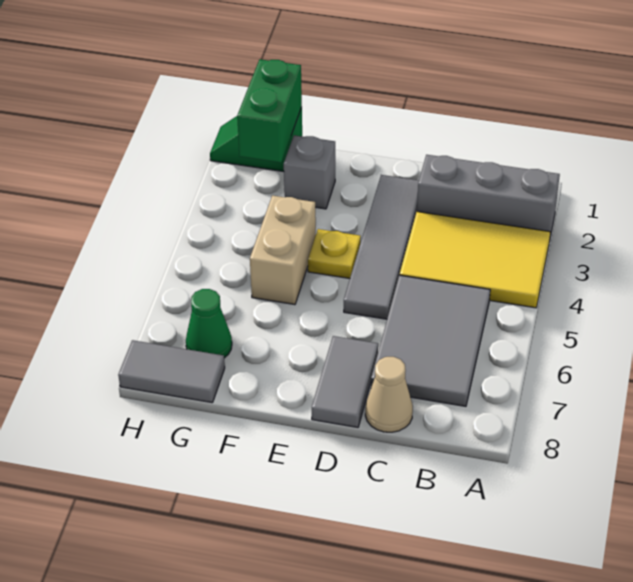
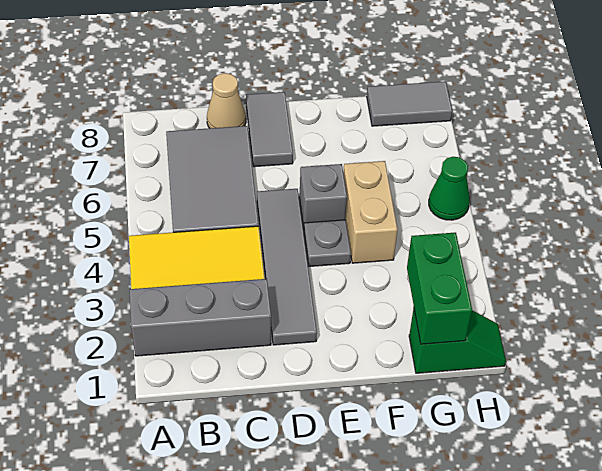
yellow plate E4 level 1 -> grey plate E4 level 1
grey brick F2 level 1 -> grey brick E5 level 1
green cone G7 level 1 -> green cone H5 level 1

